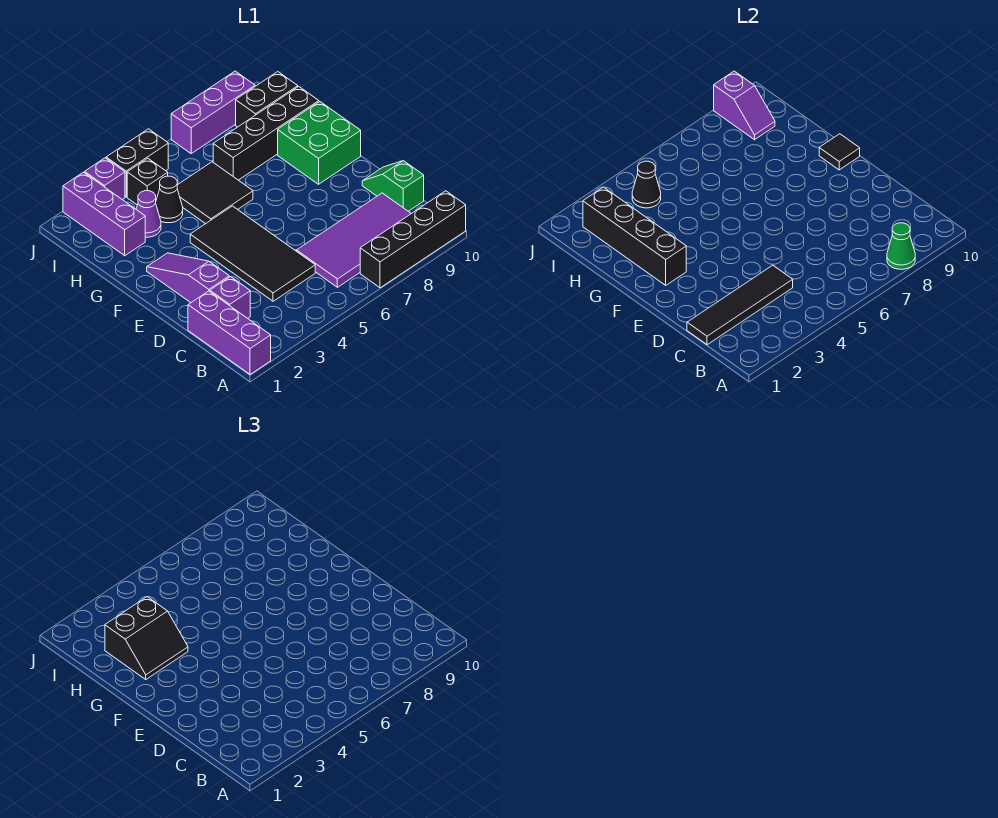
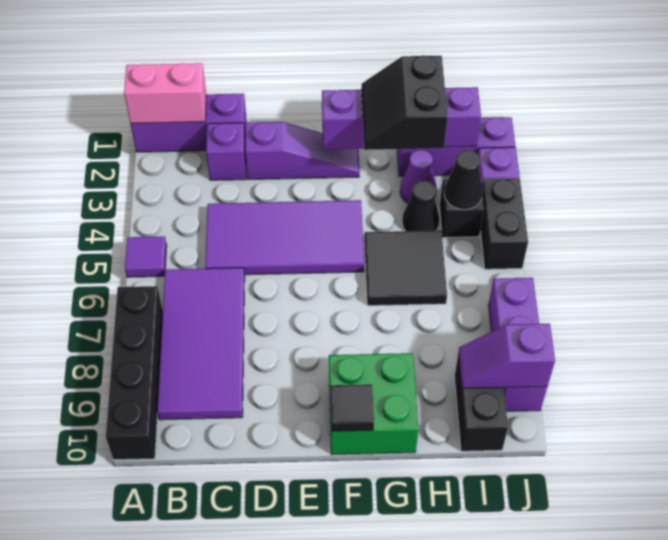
none -> pink brick A1:B1 level 2
none -> purple tile A5 level 1
green cone A8 level 2 -> none
black tile C1:C4 level 2 -> none
black tile C4:F5 level 1 -> purple tile C4:F5 level 1
green slope C10:D10 level 1 top C -> none
black brick F2:I2 level 2 -> purple brick F2:I2 level 2
black brick H7:H10 level 1 -> none

